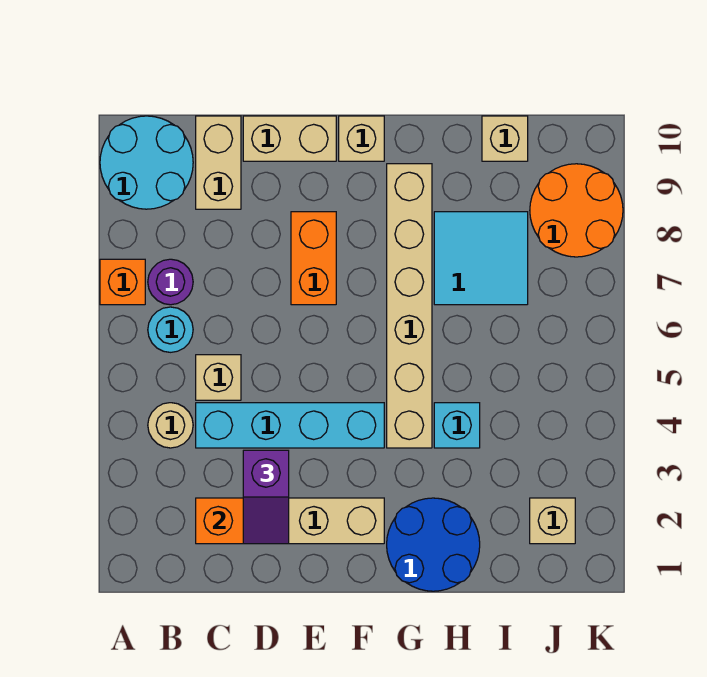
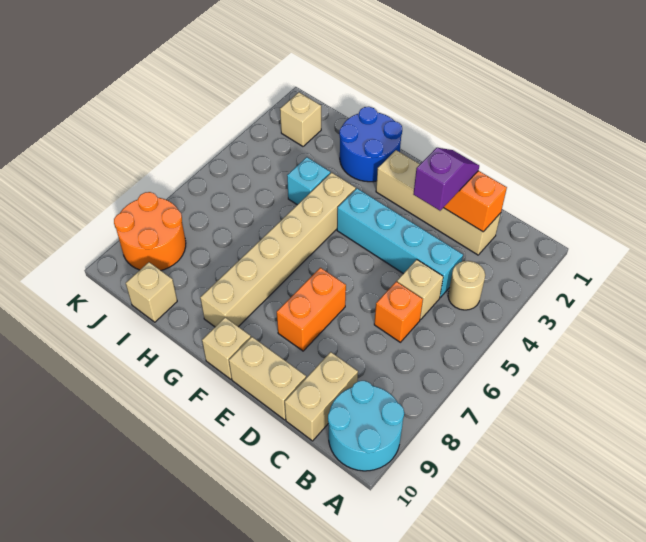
orange brick A7 level 1 -> orange brick C6 level 1
cyan round brick B6 level 1 -> none
purple round brick B7 level 1 -> none
cyan tile H7:I8 level 1 -> none

